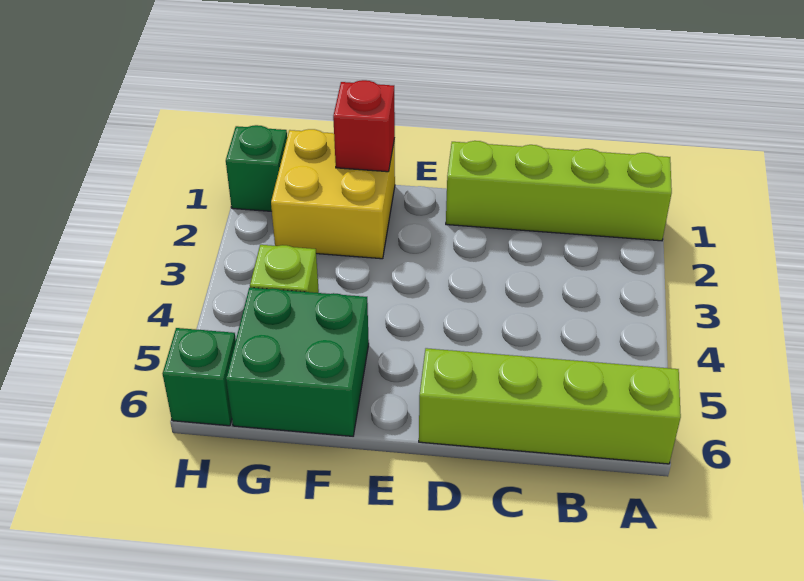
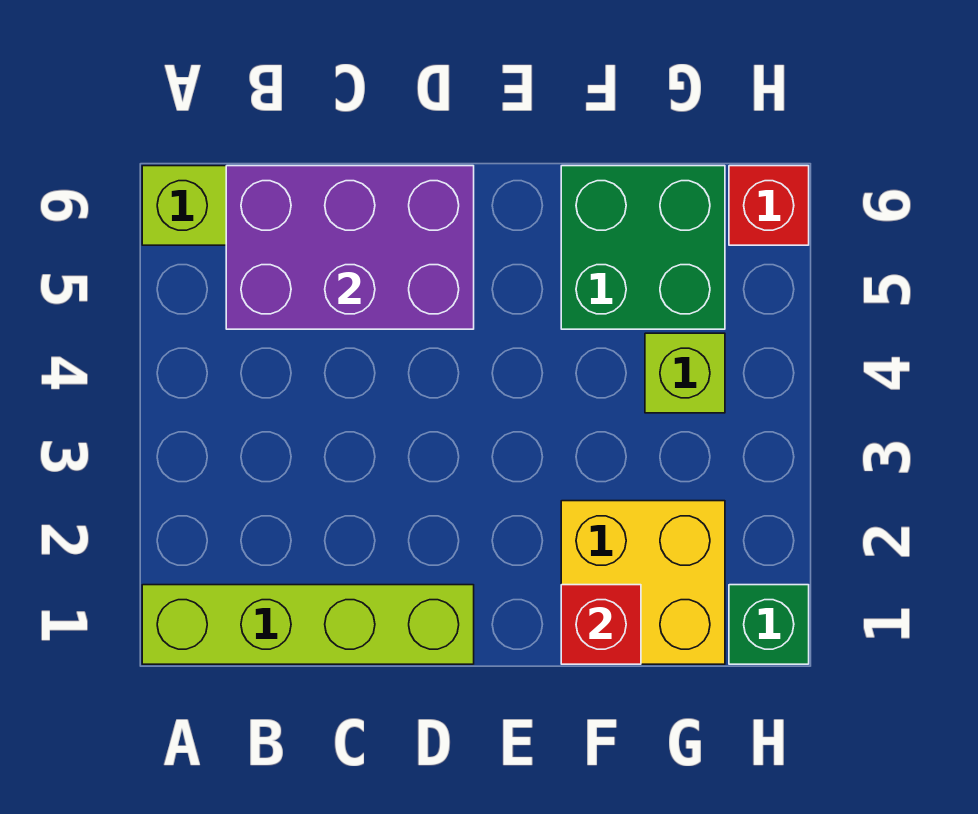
none -> purple brick B5:D6 level 2
green brick H6 level 1 -> red brick H6 level 1

